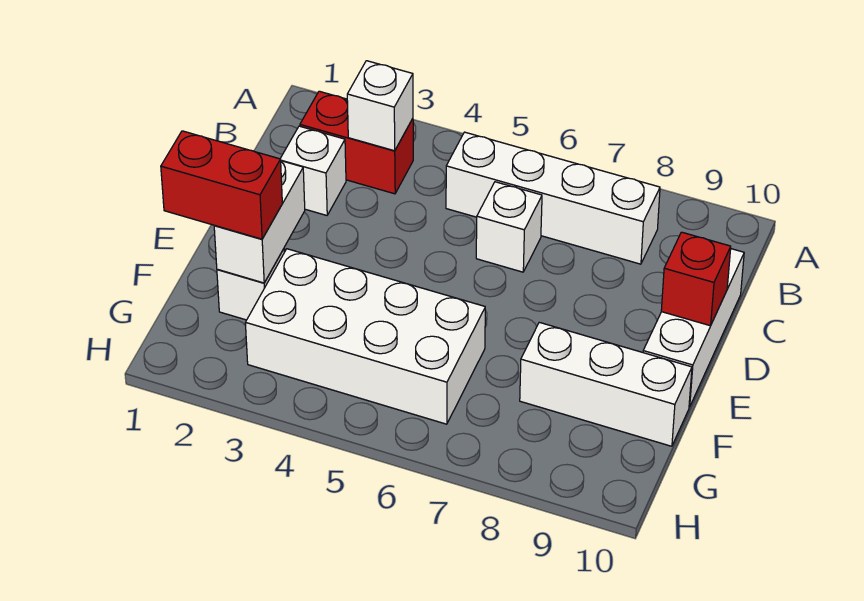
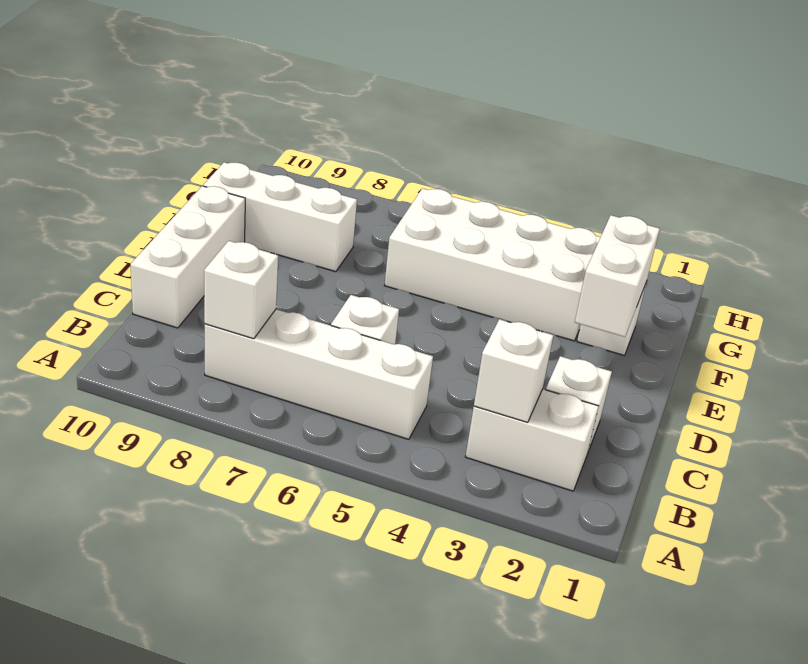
red brick B2:B3 level 1 -> white brick B2:B3 level 1
none -> white brick B8 level 2
red brick D10 level 2 -> none
red brick F1:F2 level 3 -> none

